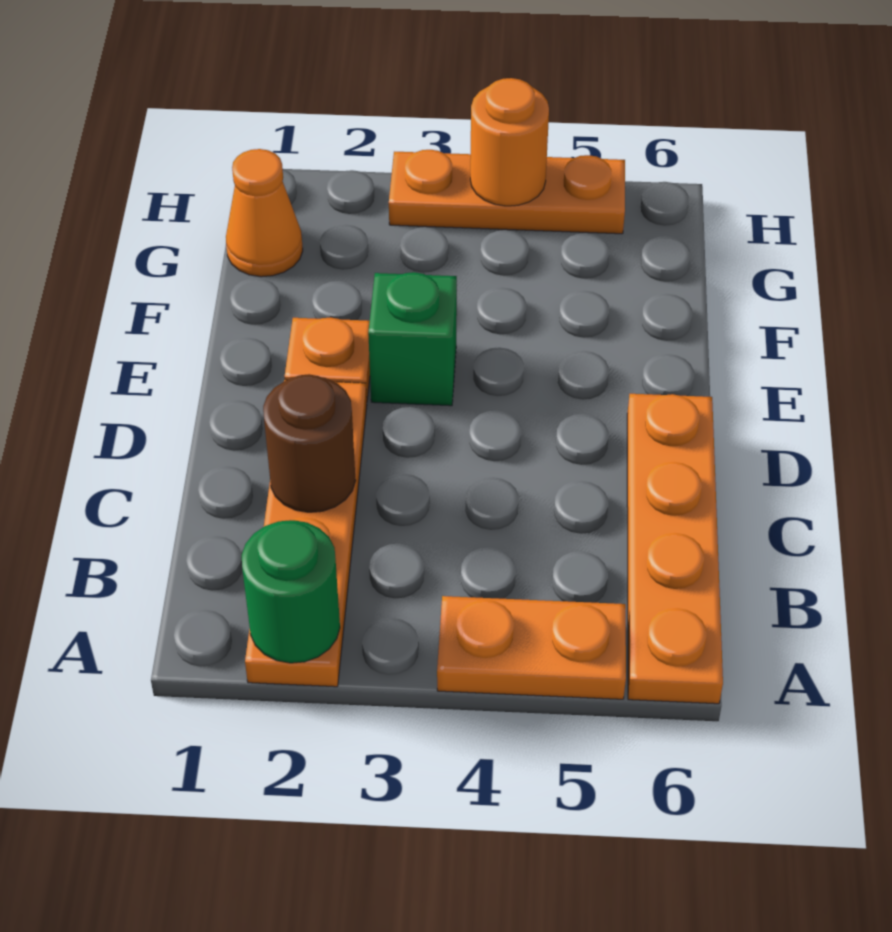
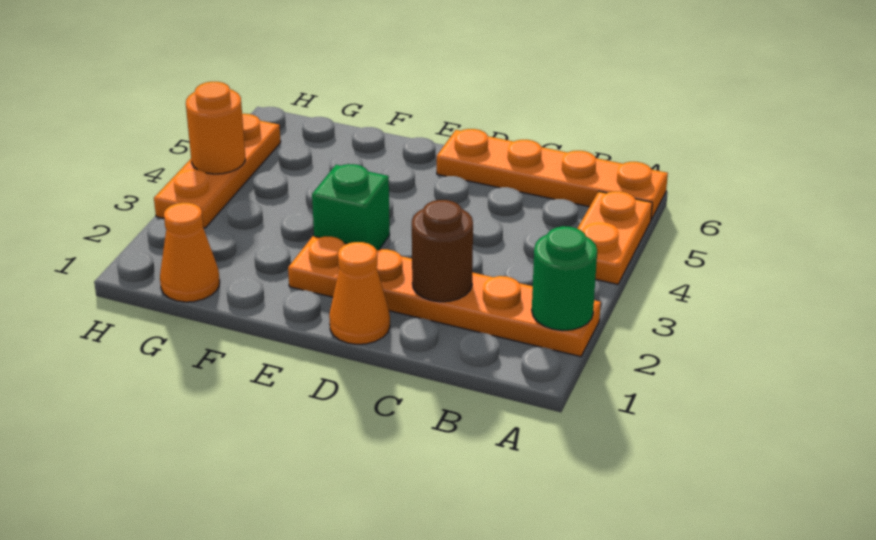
none -> orange cone D1 level 1

